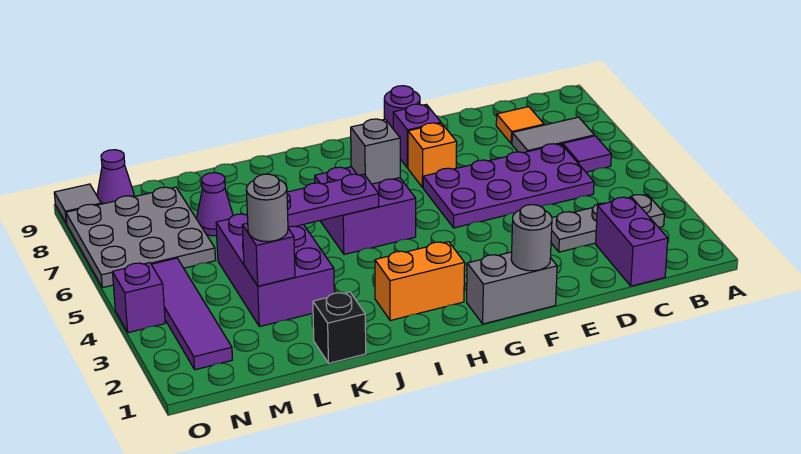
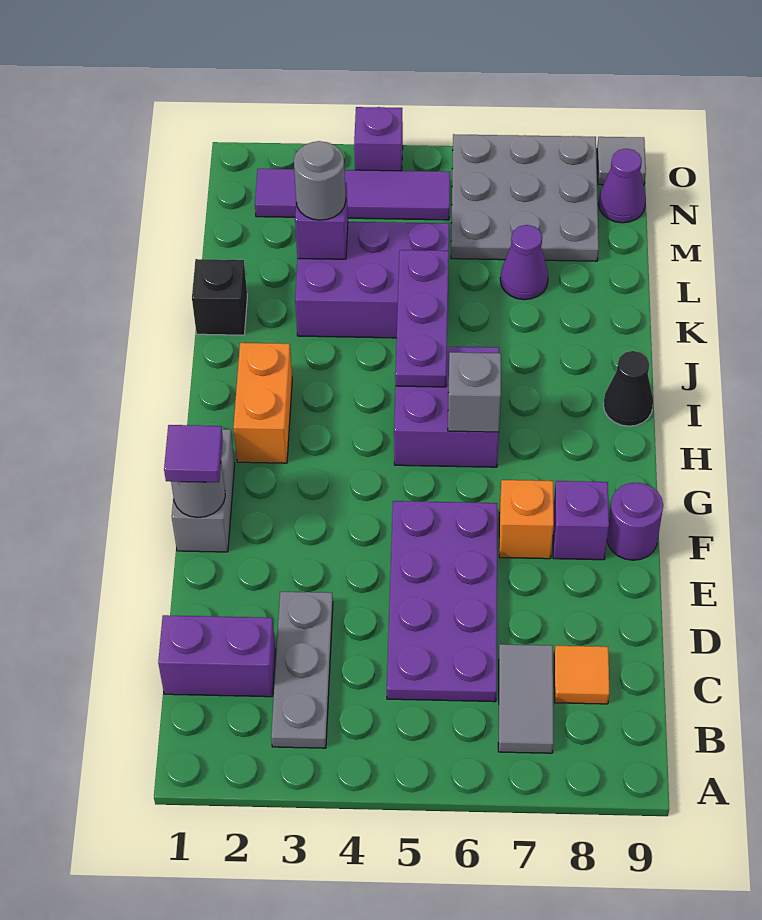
purple tile B6 level 1 -> purple tile F1 level 3
none -> black cone I9 level 1

